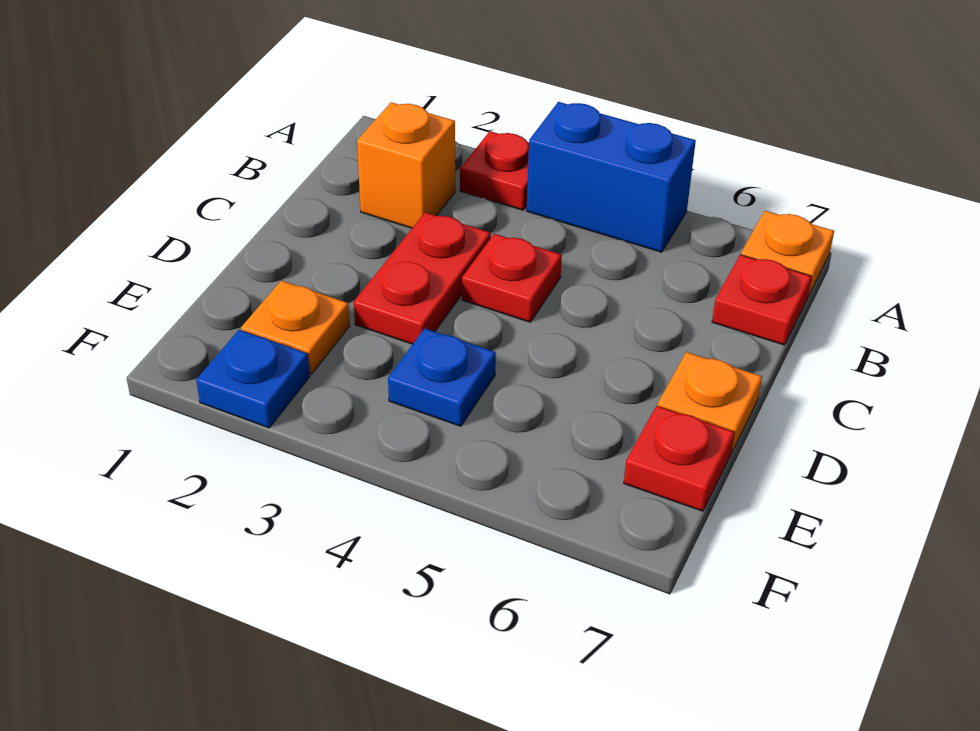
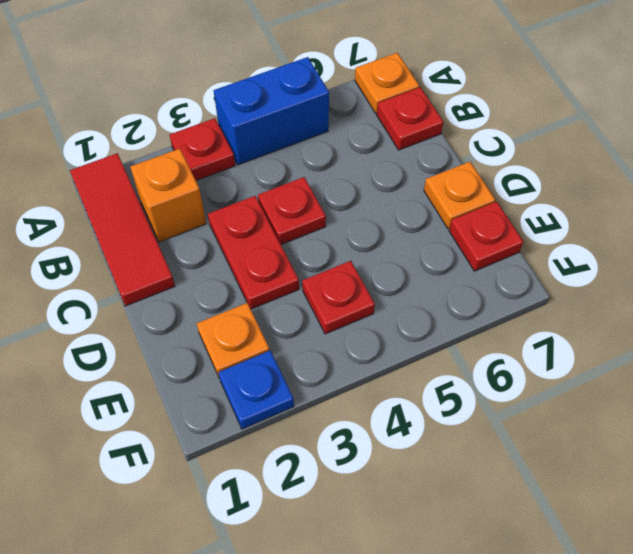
none -> red tile A1:C1 level 1
blue plate E4 level 1 -> red plate E4 level 1

